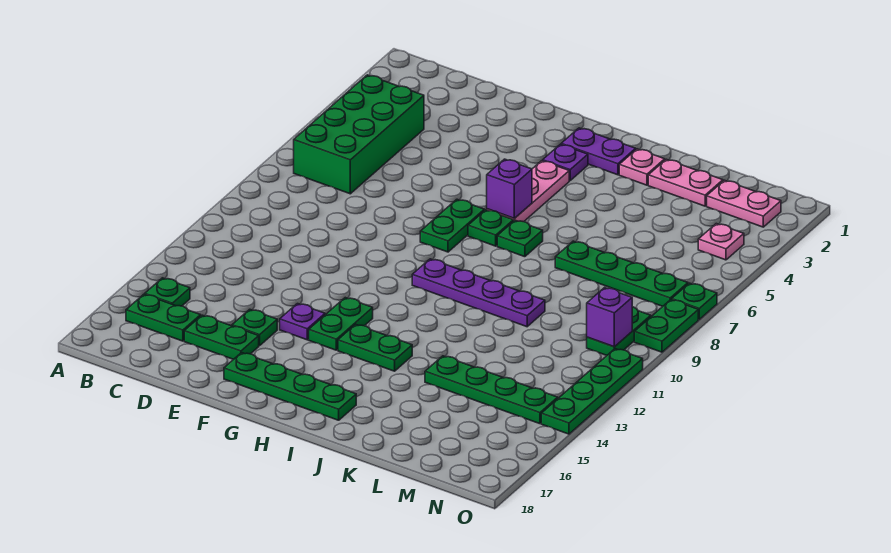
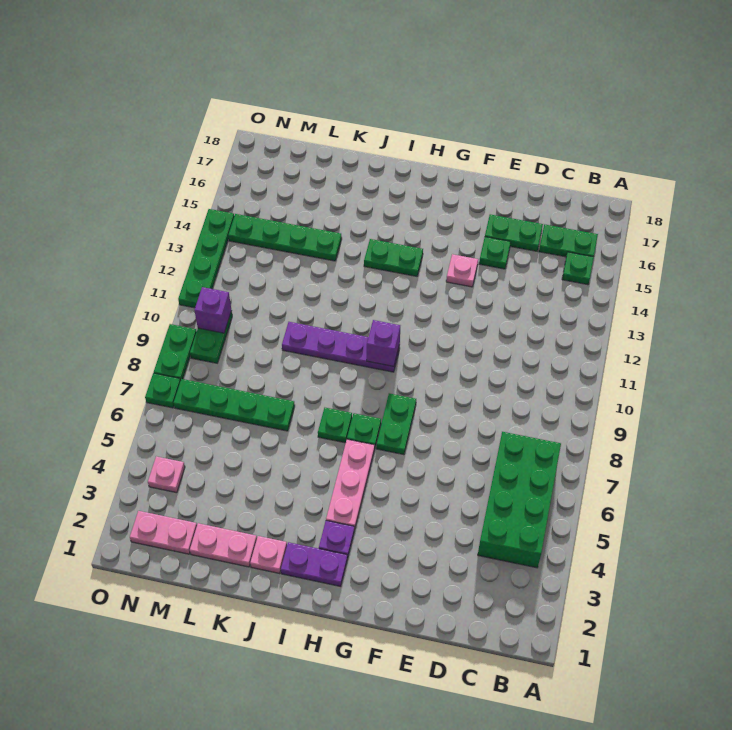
purple plate F14 level 1 -> pink plate F14 level 1
green plate F17:I17 level 1 -> none
green plate G13:G14 level 1 -> none
purple brick H6 level 2 -> purple brick H10 level 2

